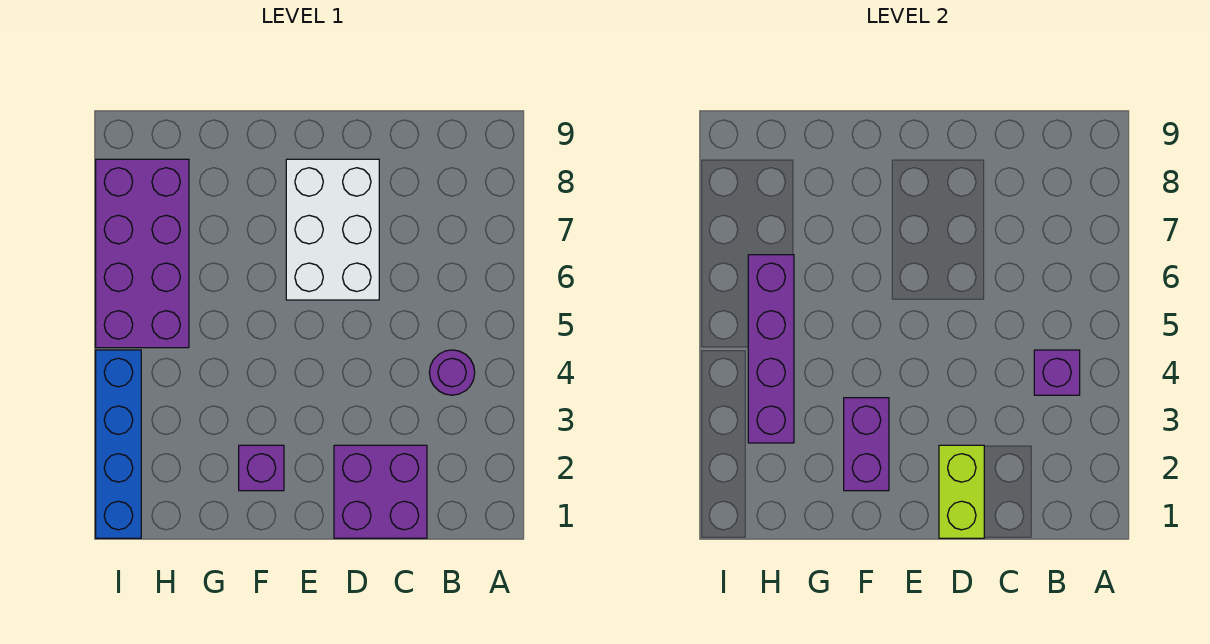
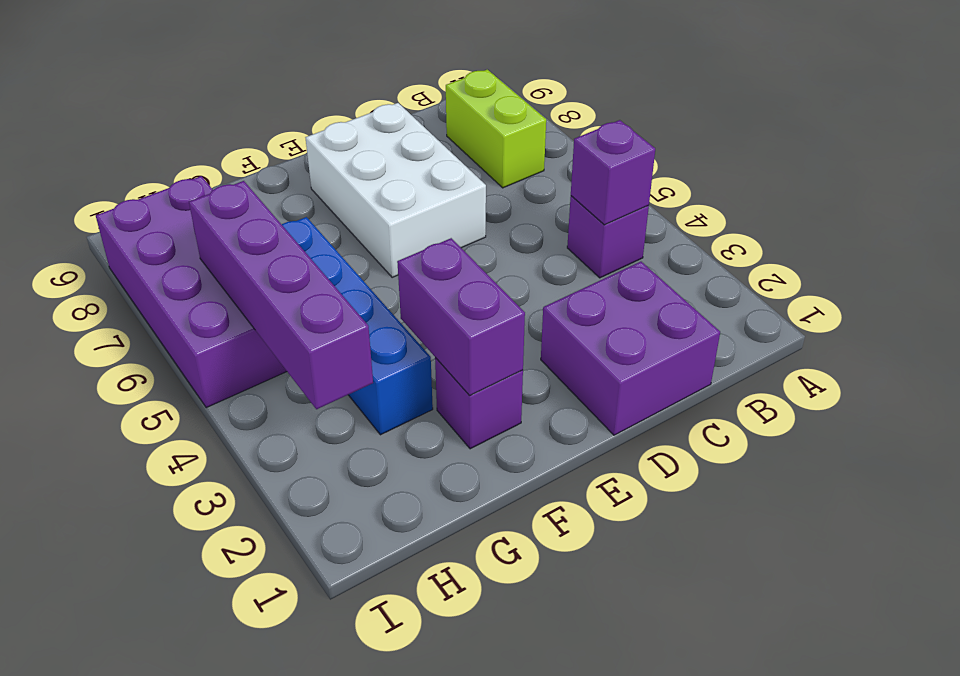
purple round brick B4 level 1 -> purple brick B4 level 1
lime brick D1:D2 level 2 -> lime brick B7:B8 level 1
blue brick I1:I4 level 1 -> blue brick G3:G6 level 1

